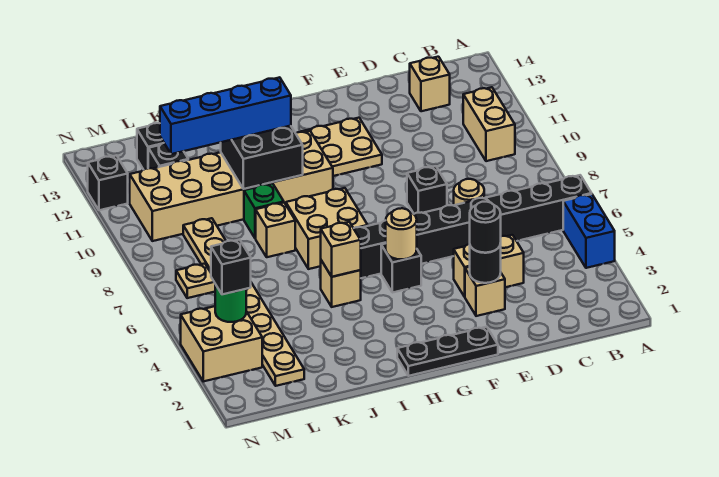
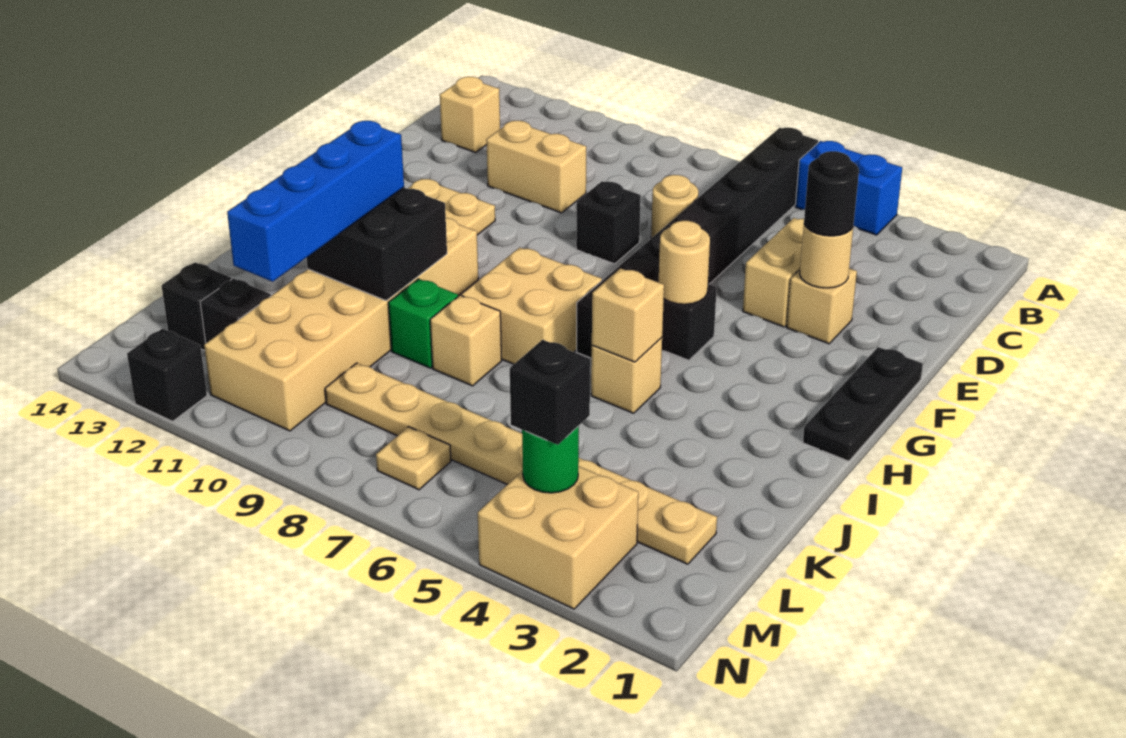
tan brick B10:B11 level 1 -> tan brick D10:D11 level 1
black round brick E3 level 2 -> tan round brick E3 level 2

